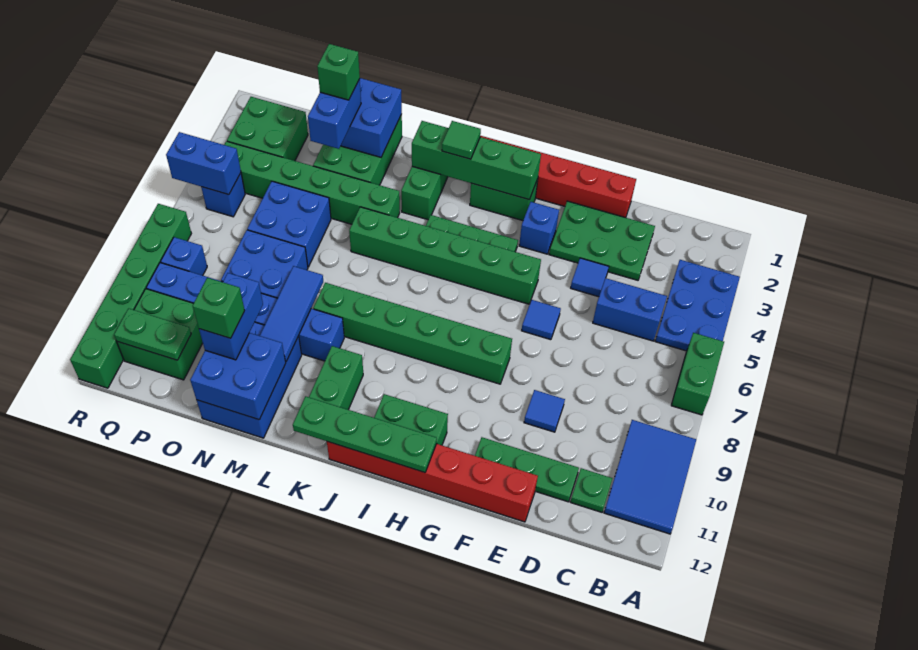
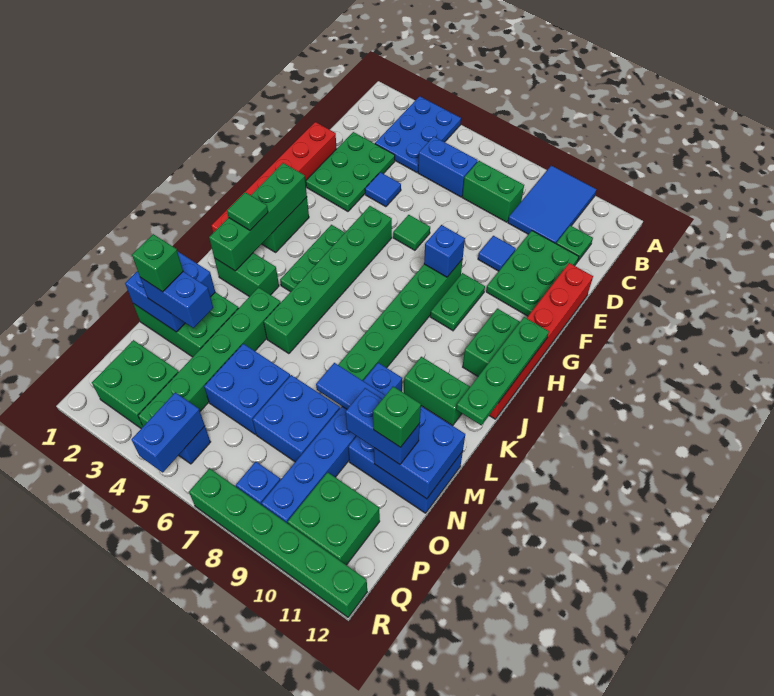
blue plate A3:B5 level 1 -> blue plate A3:C4 level 1
green brick A6:A7 level 1 -> green brick C7:C8 level 1
blue tile A9:B11 level 1 -> blue tile A9:C10 level 1
blue brick C5:D5 level 1 -> blue brick C5:C6 level 1
green plate D11:F11 level 1 -> green plate D10:F11 level 1
blue tile F6 level 1 -> green tile F6 level 1
blue brick G3 level 1 -> blue brick G8 level 2
green plate P11:Q11 level 2 -> green plate G9:H9 level 1

